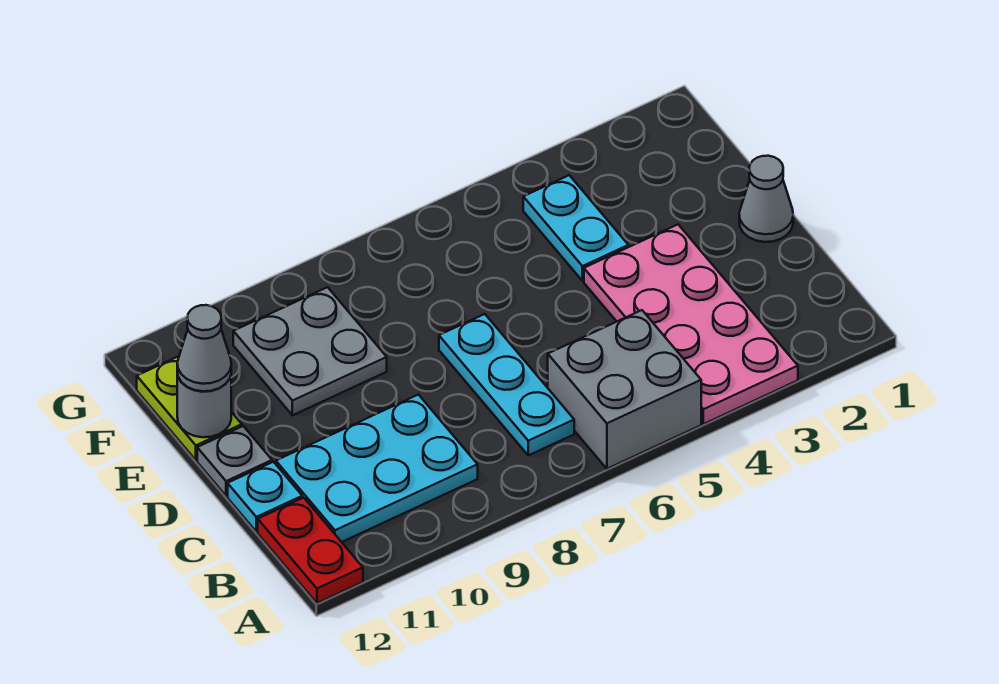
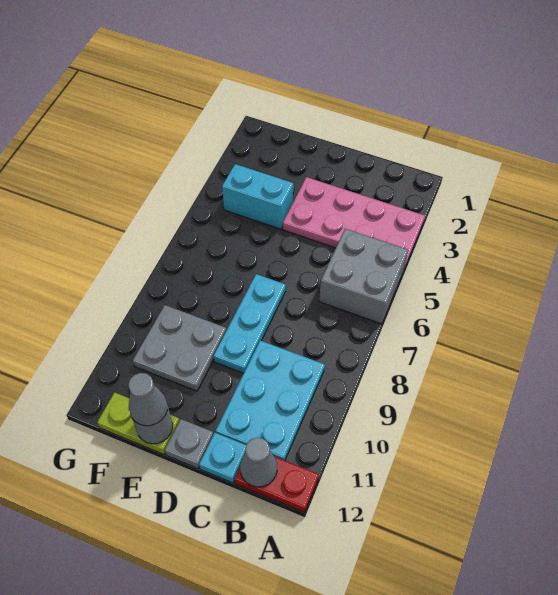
cyan plate B7:D7 level 1 -> cyan plate D7:D9 level 1
grey cone D1 level 1 -> grey cone B12 level 2
cyan plate E4:F4 level 1 -> cyan brick E4:F4 level 1

